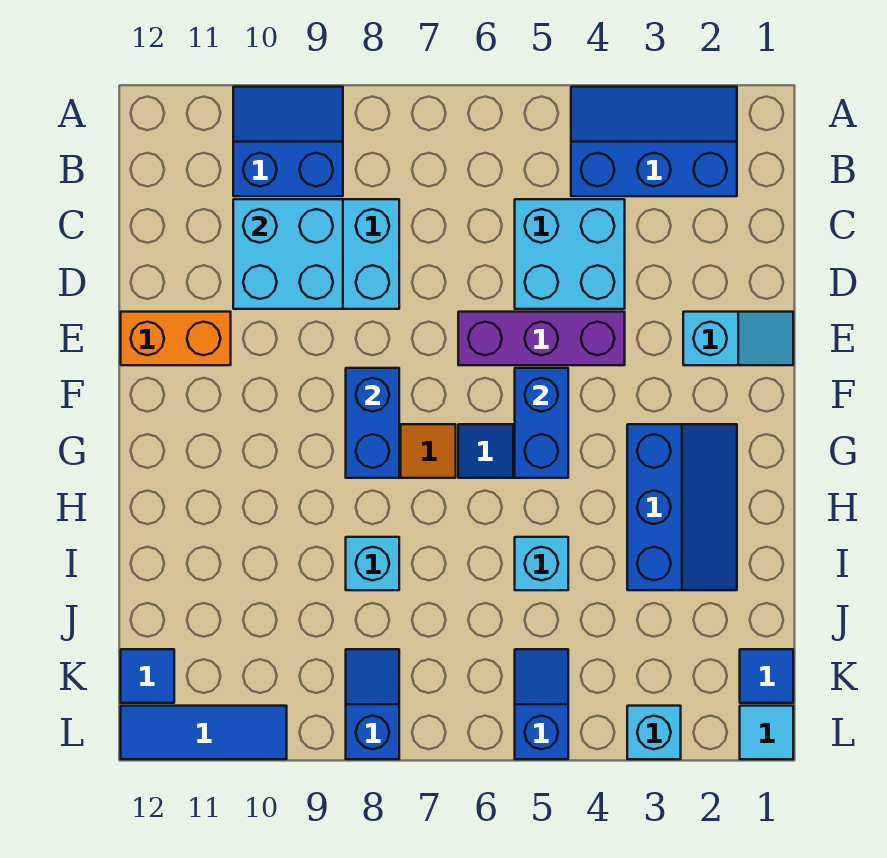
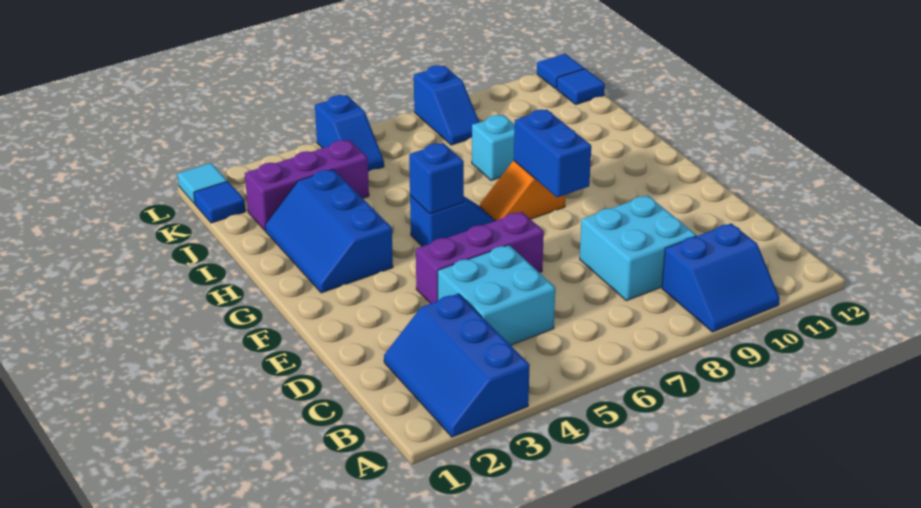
blue slope A2:B4 level 1 top B -> blue slope A2:C3 level 1 top 3
cyan brick C9:D10 level 2 -> none
cyan slope E1:E2 level 1 top 2 -> none
orange brick E11:E12 level 1 -> none
blue brick F5:G5 level 2 -> blue brick G5 level 2
cyan brick I5 level 1 -> none
none -> purple brick J2:J4 level 1
cyan brick L3 level 1 -> none
blue tile L10:L12 level 1 -> blue tile L12 level 1

